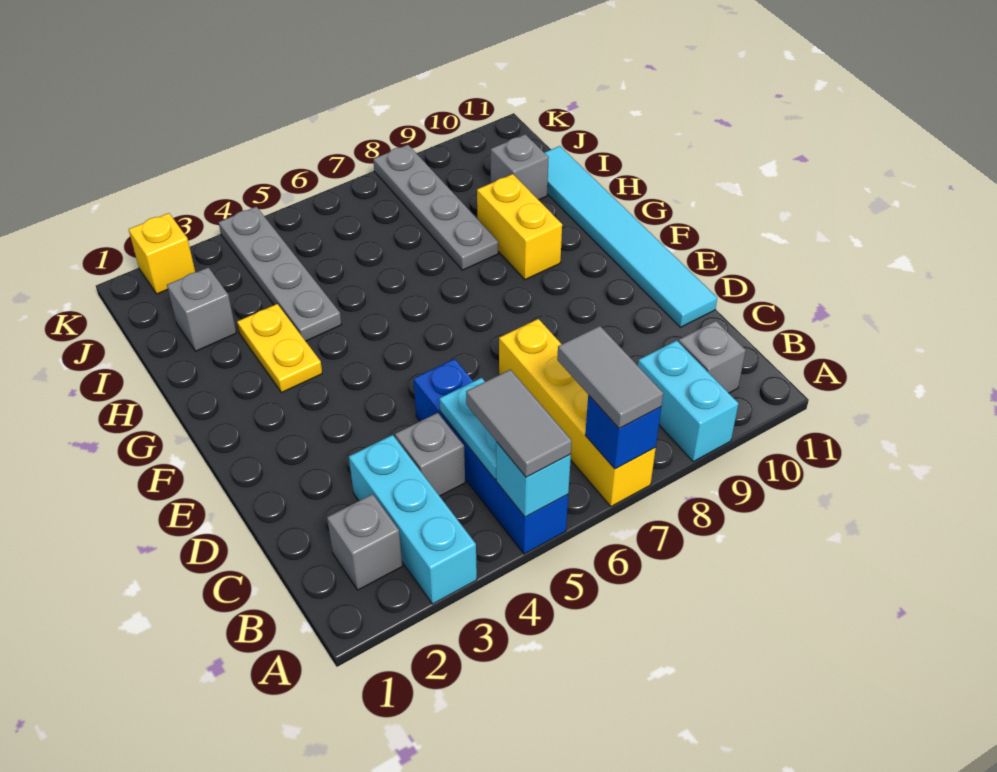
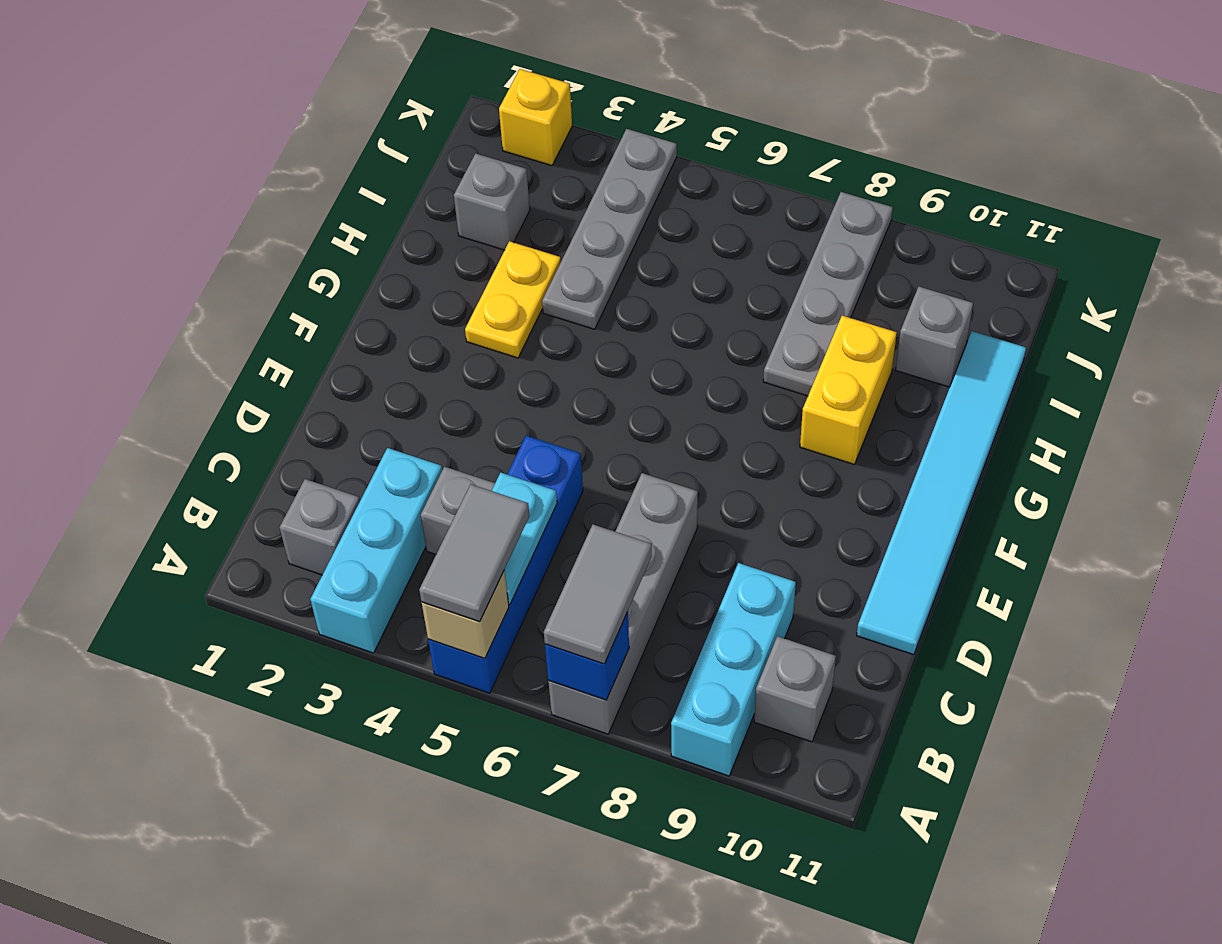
cyan brick A5 level 2 -> tan brick A5 level 2
yellow brick A7:D7 level 1 -> grey brick A7:D7 level 1
cyan brick A9:B9 level 1 -> cyan brick A9:C9 level 1

